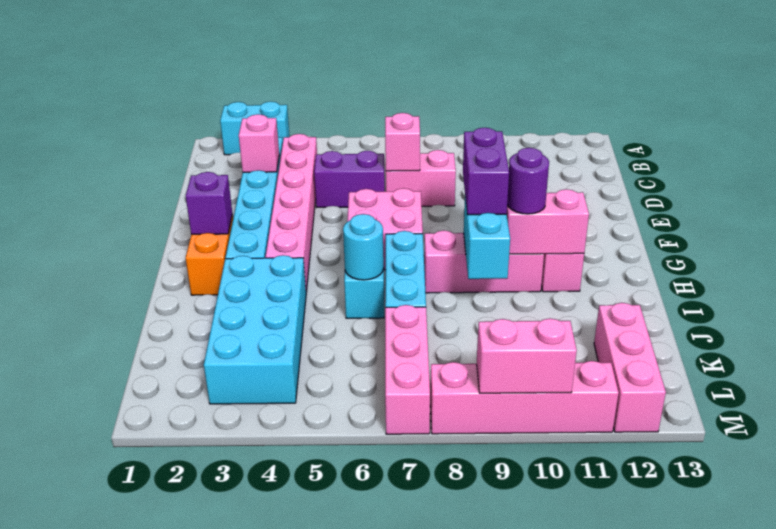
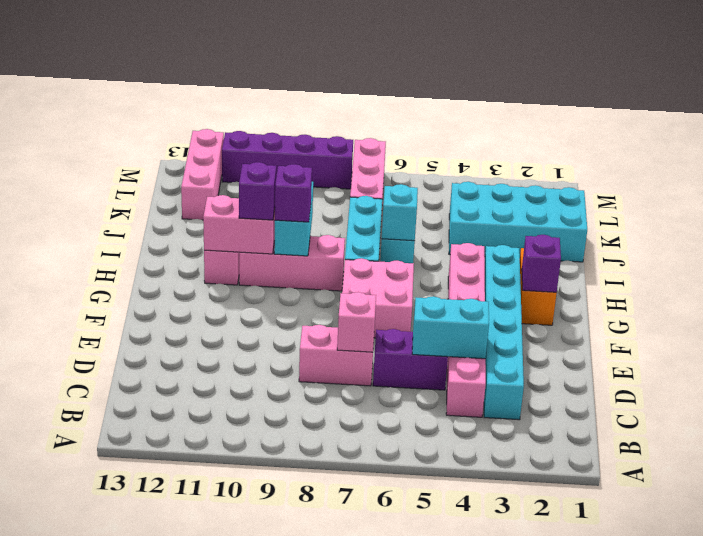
cyan brick A2:A3 level 1 -> cyan brick D4:D5 level 2
pink brick D3 level 2 -> none
purple brick G9:H9 level 3 -> purple brick H9 level 3
purple round brick H10 level 3 -> purple brick H10 level 3
cyan brick I3:L4 level 1 -> cyan brick J1:K4 level 1
cyan round brick I6 level 2 -> cyan brick I6 level 2
pink brick M8:M11 level 1 -> purple brick M8:M11 level 1
pink brick M9:M10 level 2 -> none

